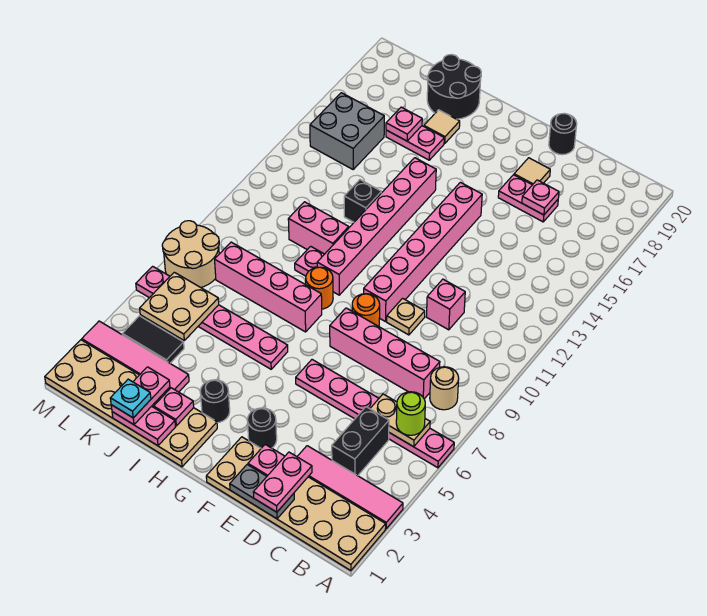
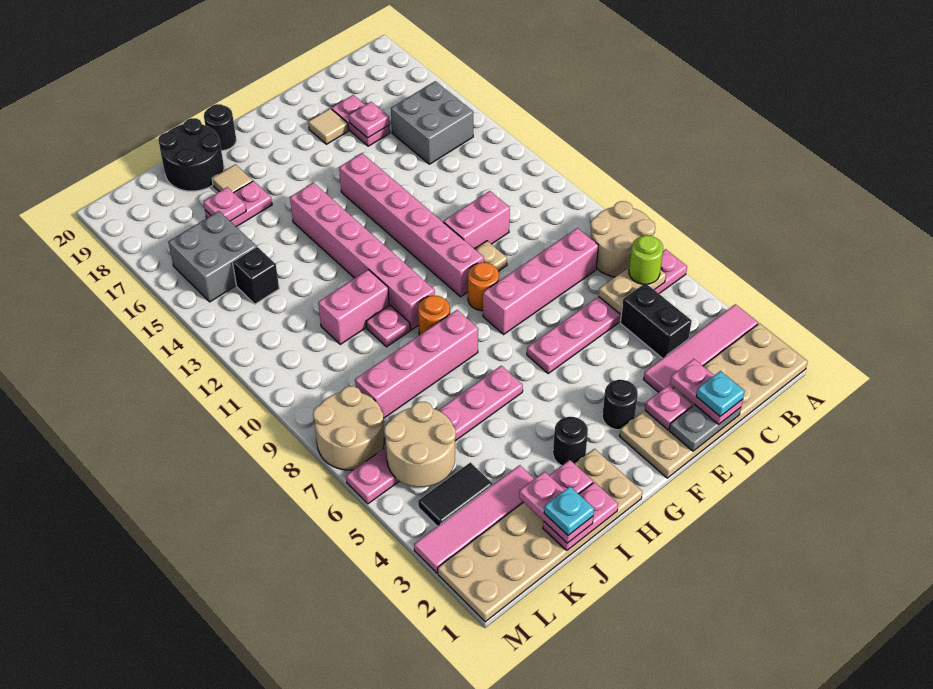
tan round brick B8 level 1 -> tan round brick A7:B8 level 1
none -> grey brick B15:C16 level 1
none -> cyan plate D1 level 4
pink brick D11 level 1 -> pink brick D11:E11 level 1
pink plate D17:E17 level 1 -> pink plate D17:D18 level 1
black round brick E20 level 1 -> black round brick H20 level 1
black brick I13 level 1 -> black brick K14 level 1
tan plate K5:L6 level 2 -> tan round brick K5:L6 level 2

